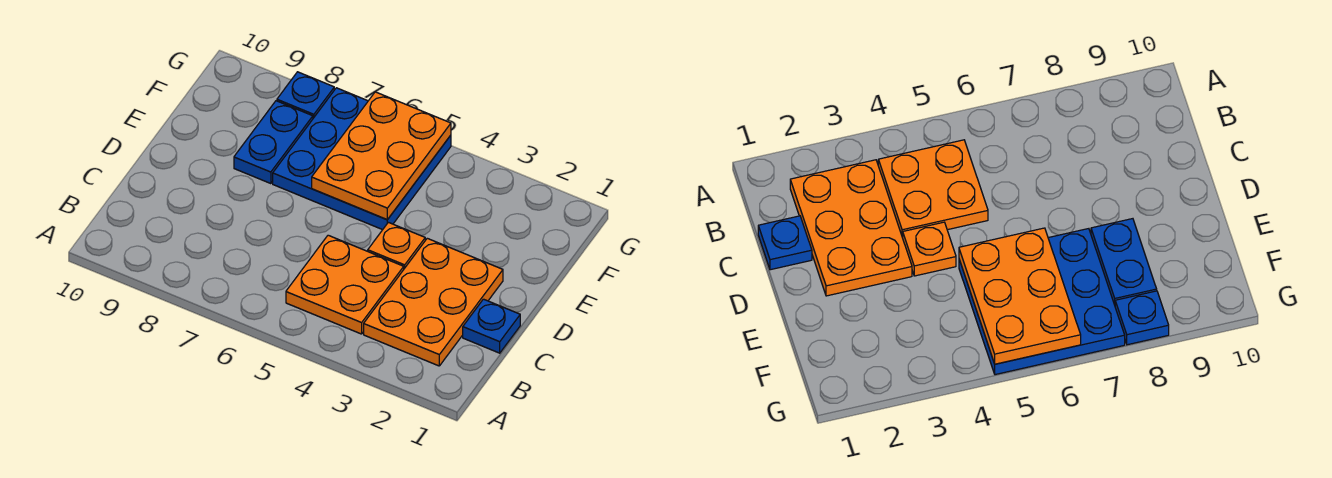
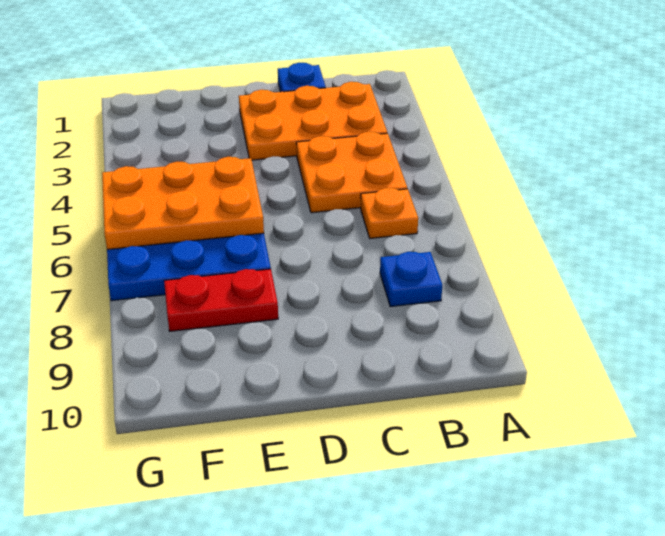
orange plate D4 level 1 -> orange plate B6 level 1
blue plate E8:F8 level 1 -> red plate E8:F8 level 1
blue plate G8 level 1 -> blue plate B8 level 1

